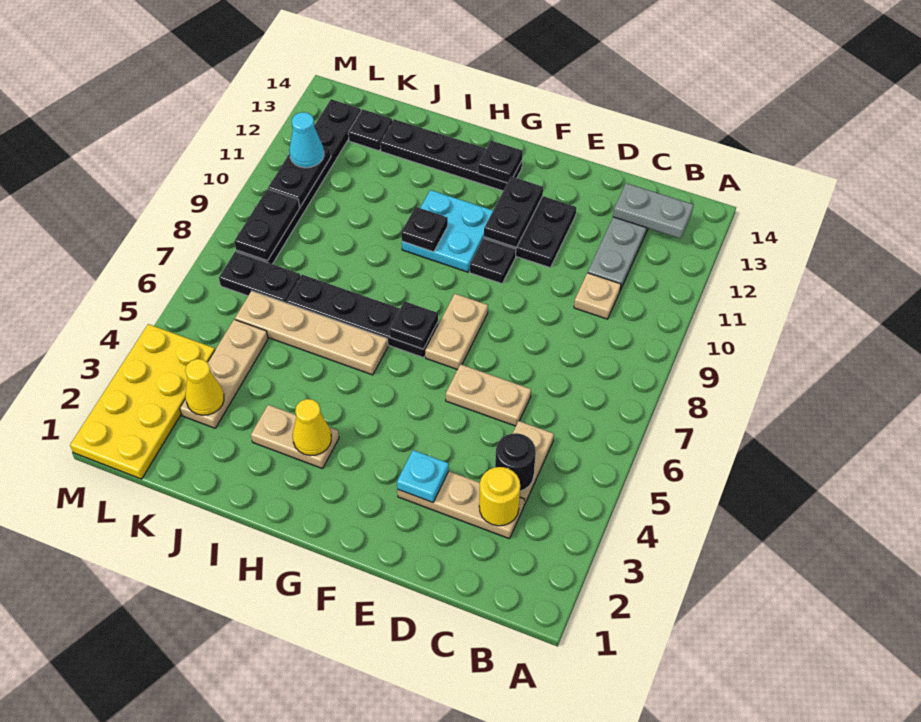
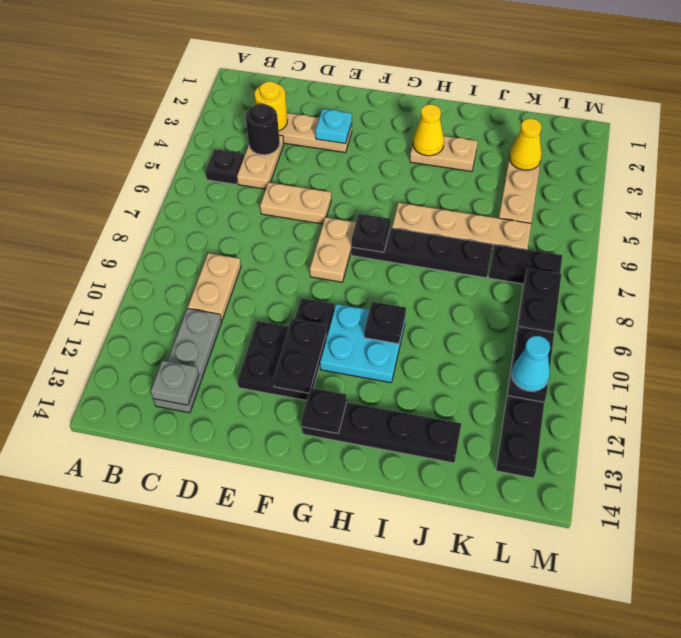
grey plate B13:C13 level 2 -> grey plate C13 level 2
tan plate C10 level 1 -> tan plate C9:C10 level 1
black plate K13 level 1 -> black plate B5 level 1
yellow plate L1:M4 level 1 -> none

